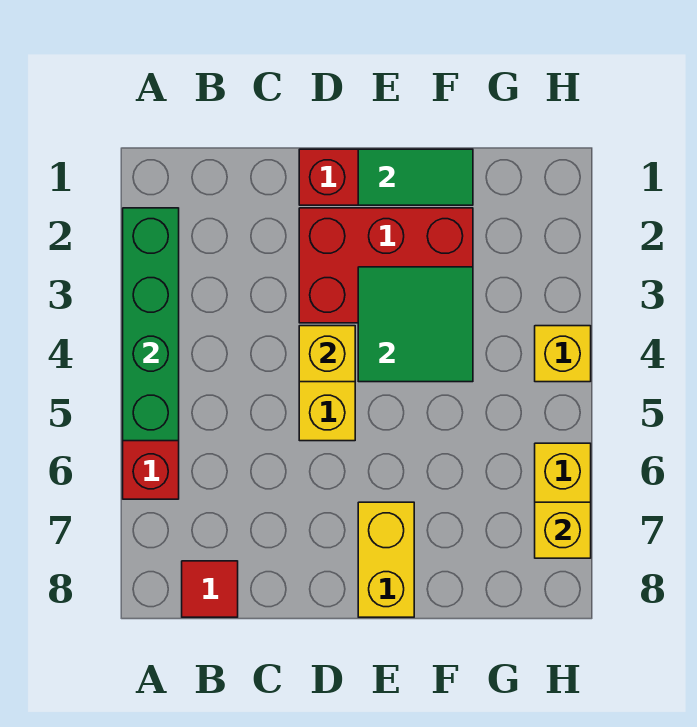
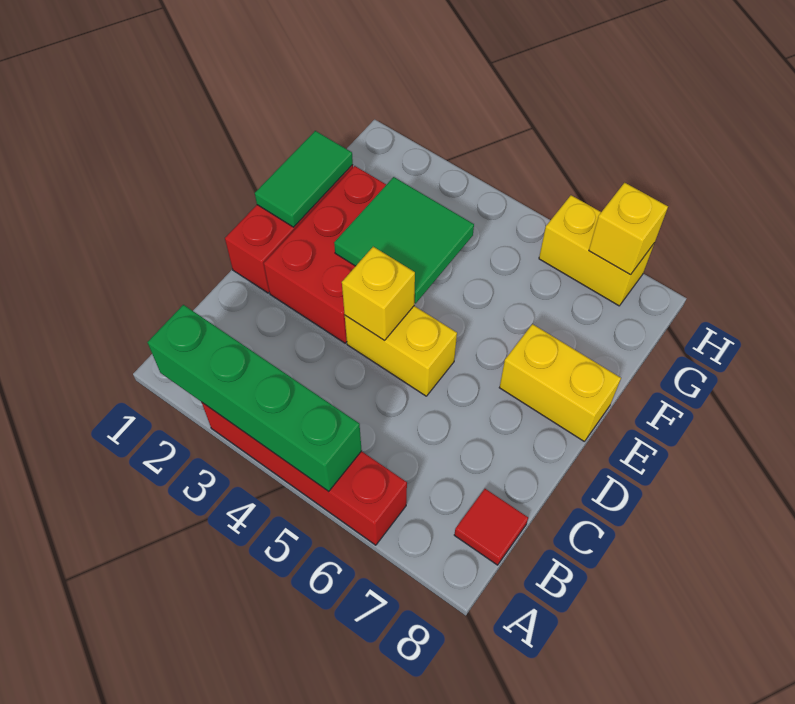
yellow brick H4 level 1 -> none

